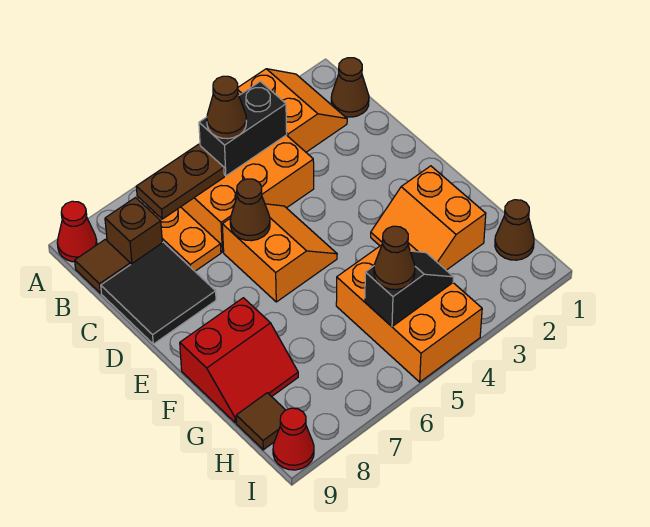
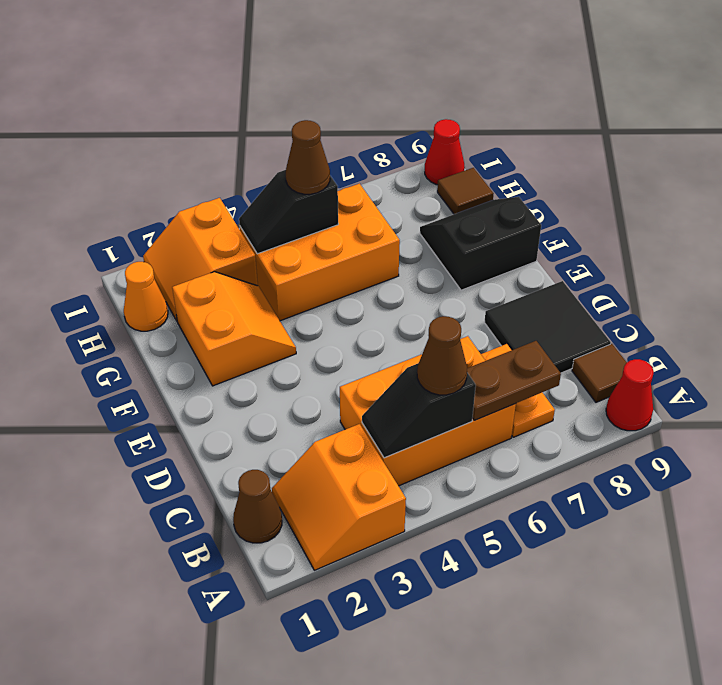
black brick B4:B5 level 2 -> black slope B4:B5 level 2 top 5
brown brick B8 level 1 -> none
orange slope D5:E6 level 1 top 6 -> orange slope H2:I3 level 1 top 3
brown cone D6 level 2 -> none
red slope F8:G9 level 1 top F -> black slope F8:G9 level 1 top F
orange brick G4:I5 level 1 -> orange brick G4:H6 level 1
brown cone H1 level 1 -> orange cone H1 level 1

